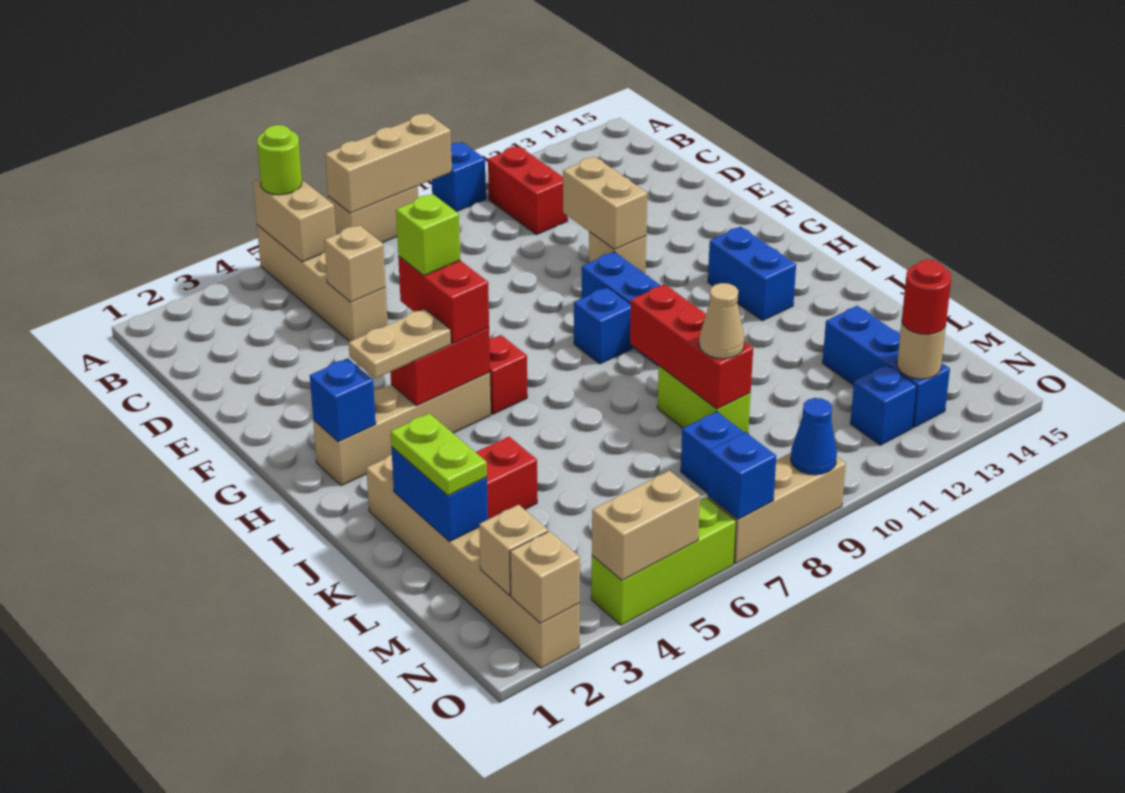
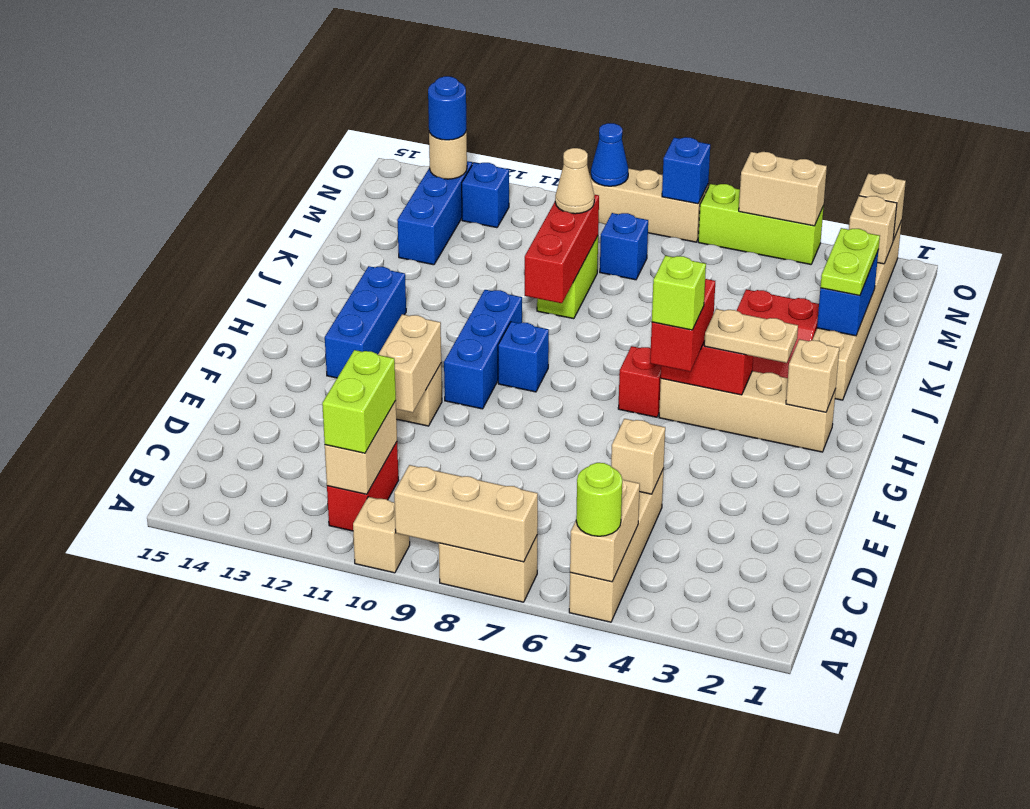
blue brick A10 level 1 -> tan brick A10 level 1
none -> tan brick B11:C11 level 2
none -> lime brick B11:C11 level 3
blue brick H2 level 2 -> tan brick H2 level 2
blue brick H13:I13 level 1 -> blue brick G13:I13 level 1
red round brick N13 level 3 -> blue round brick N13 level 3

